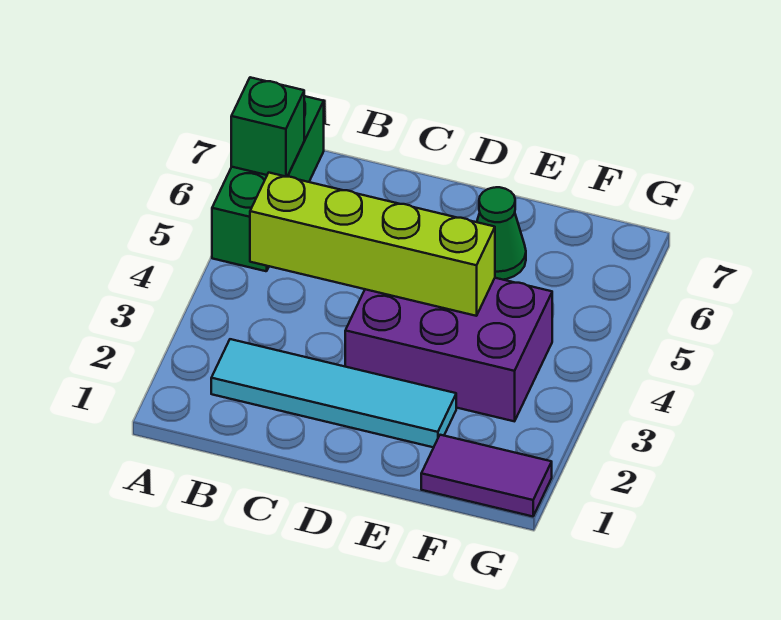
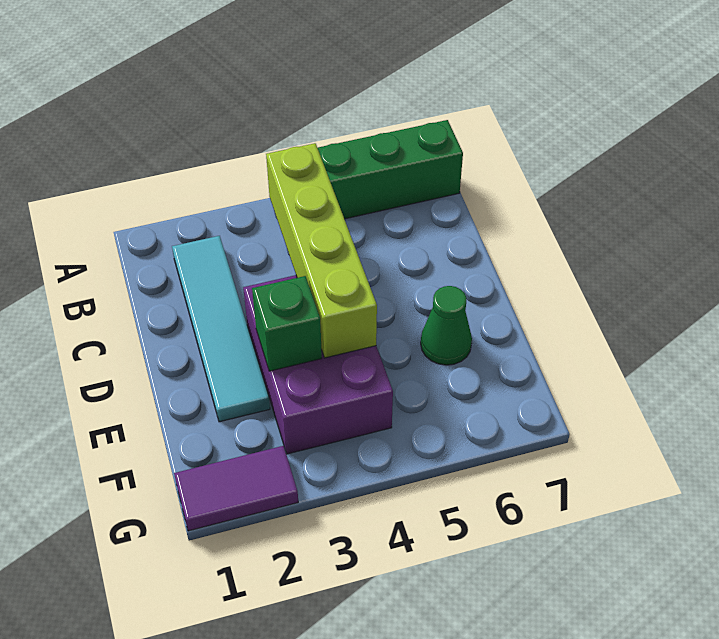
green brick A6 level 2 -> green brick E3 level 2
purple tile F1:G1 level 1 -> purple tile G1:G2 level 1

